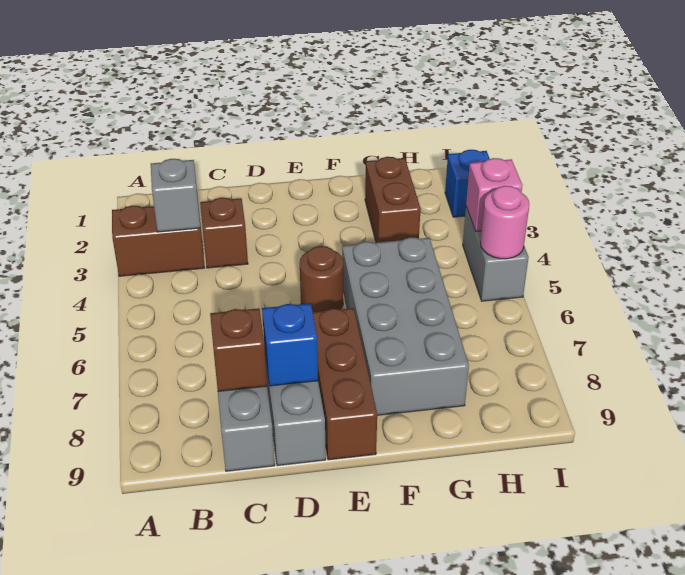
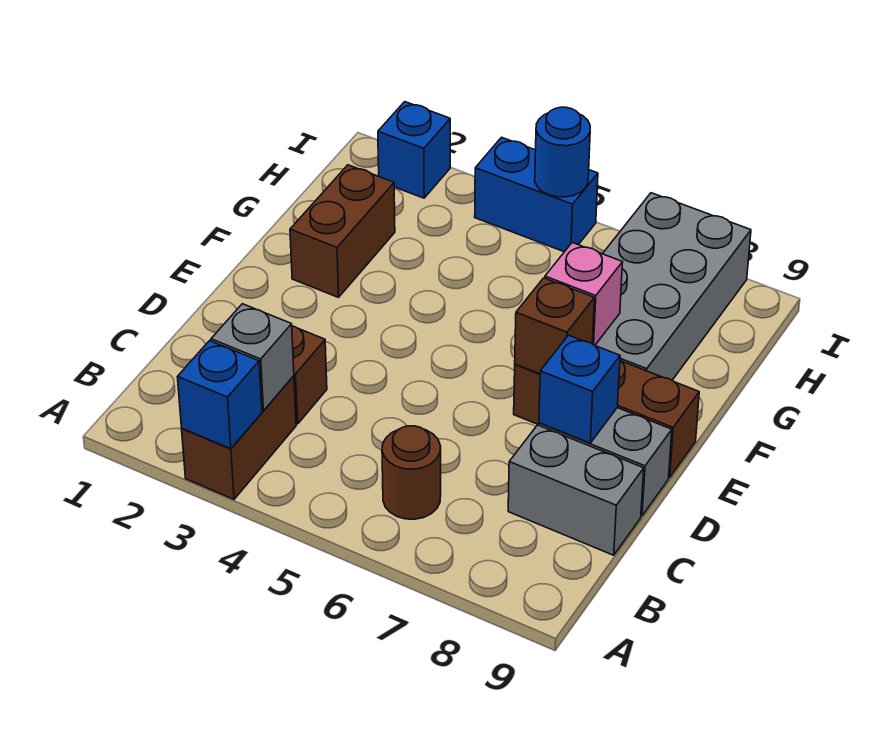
none -> blue brick A3 level 2
brown brick C8 level 2 -> brown brick E7 level 2
brown round brick E5 level 1 -> brown round brick B6 level 1
grey brick F5:G8 level 1 -> grey brick F7:I8 level 1
brown brick G2:G3 level 1 -> brown brick F2:G2 level 1
grey brick I4:I5 level 1 -> blue brick I4:I5 level 1
pink brick I4 level 2 -> pink brick F7 level 2
pink round brick I5 level 2 -> blue round brick I5 level 2

